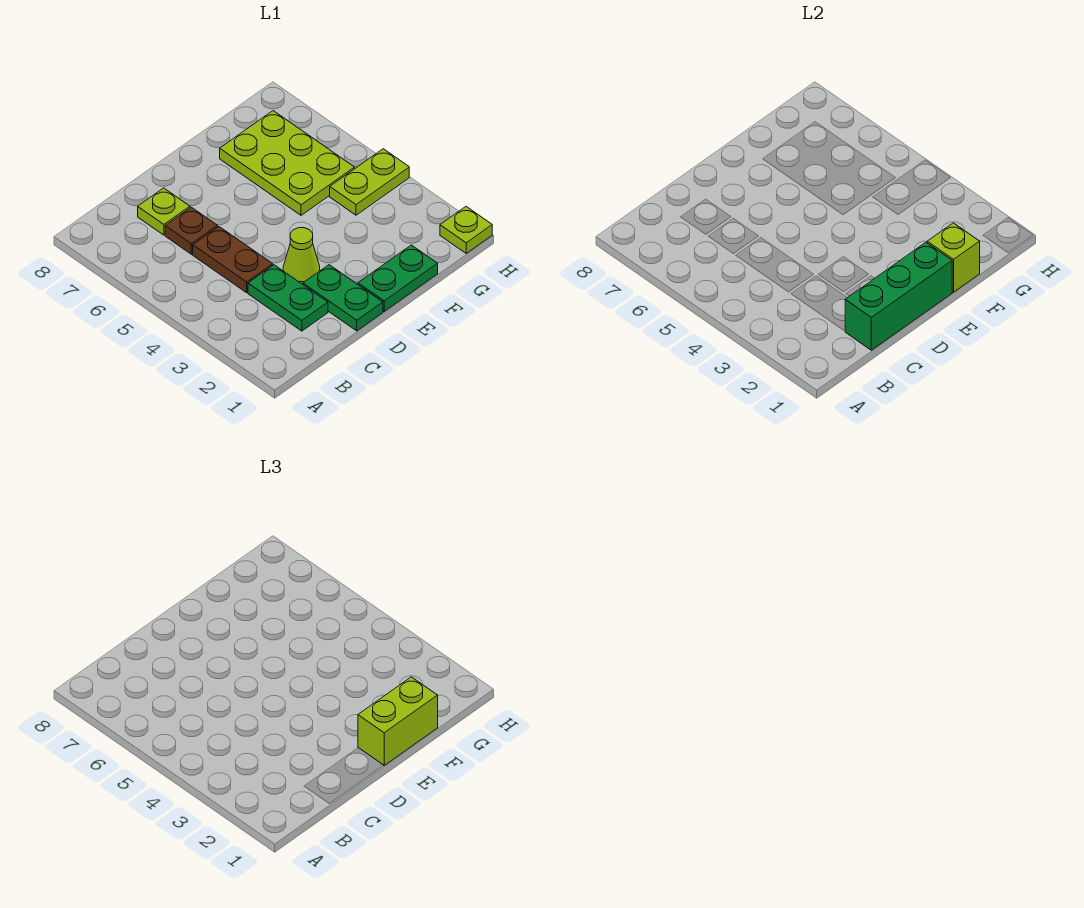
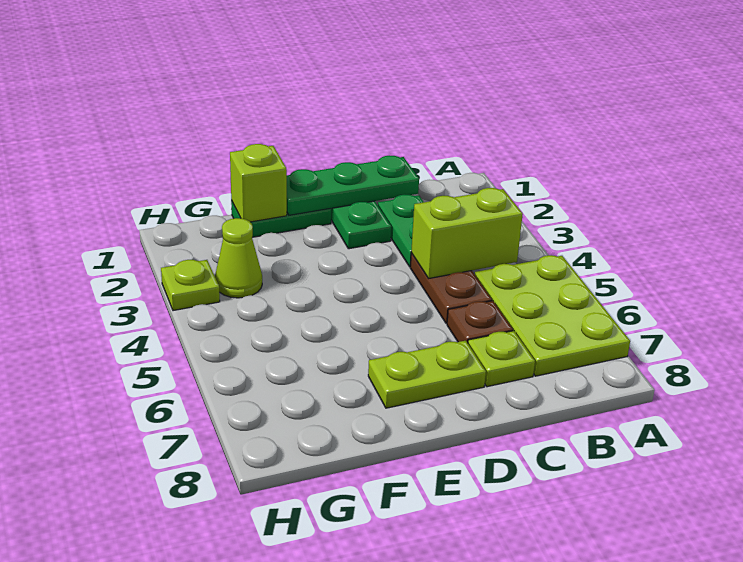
green brick C1:E1 level 2 -> green plate C1:E1 level 2
lime cone D3 level 1 -> lime cone G3 level 1
lime brick E1:F1 level 3 -> lime brick B4:C4 level 2
lime plate F5:G7 level 1 -> lime plate A5:B7 level 1
lime plate G4:H4 level 1 -> lime plate D7:E7 level 1
lime plate H1 level 1 -> lime plate H3 level 1

